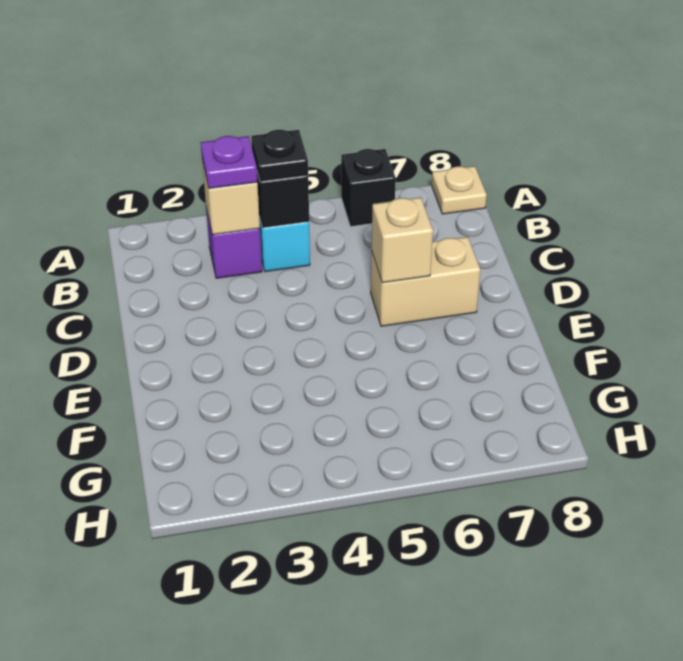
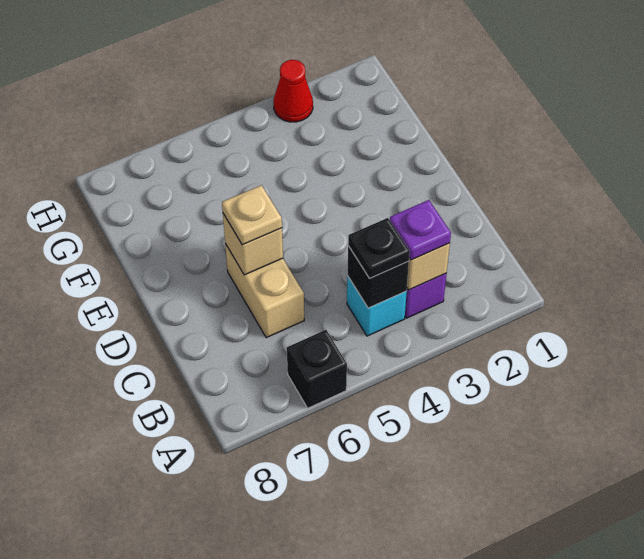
tan plate A8 level 1 -> tan plate D6 level 3
tan brick D6:D7 level 1 -> tan brick C6:D6 level 1
none -> red cone H3 level 1

